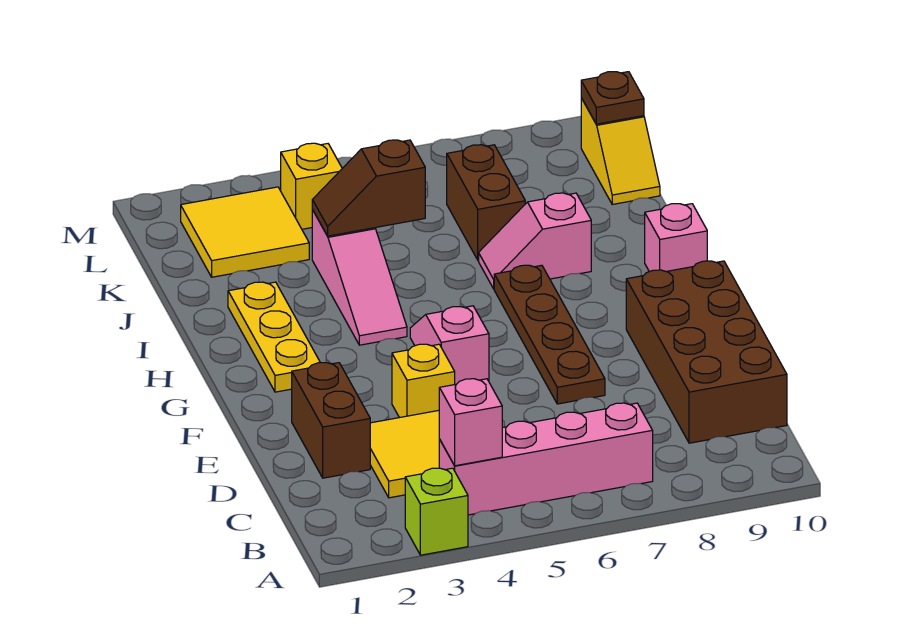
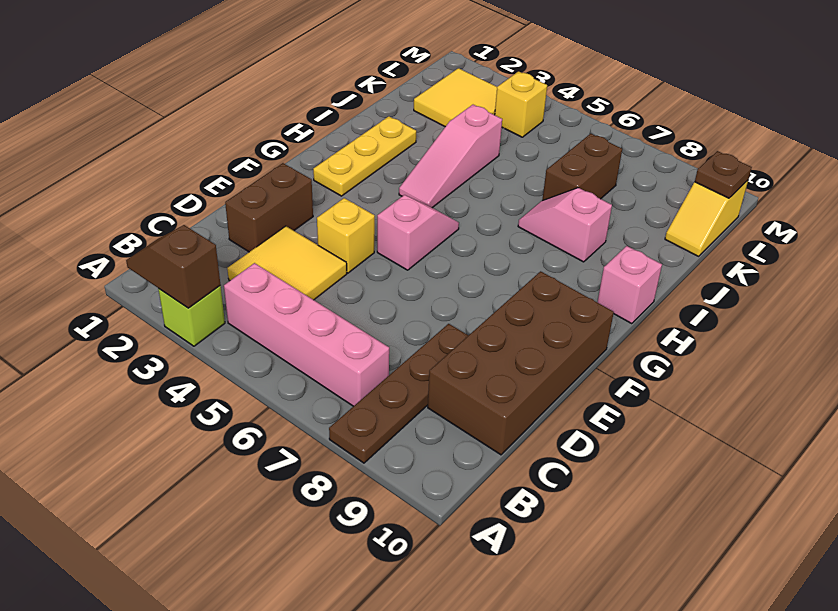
pink brick B4 level 2 -> none
brown plate E7:H7 level 1 -> brown plate A8:D8 level 1
brown slope J4:J5 level 2 top 5 -> brown slope A2:A3 level 2 top 3

